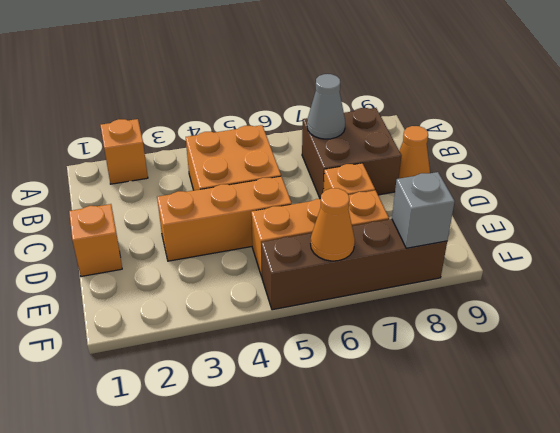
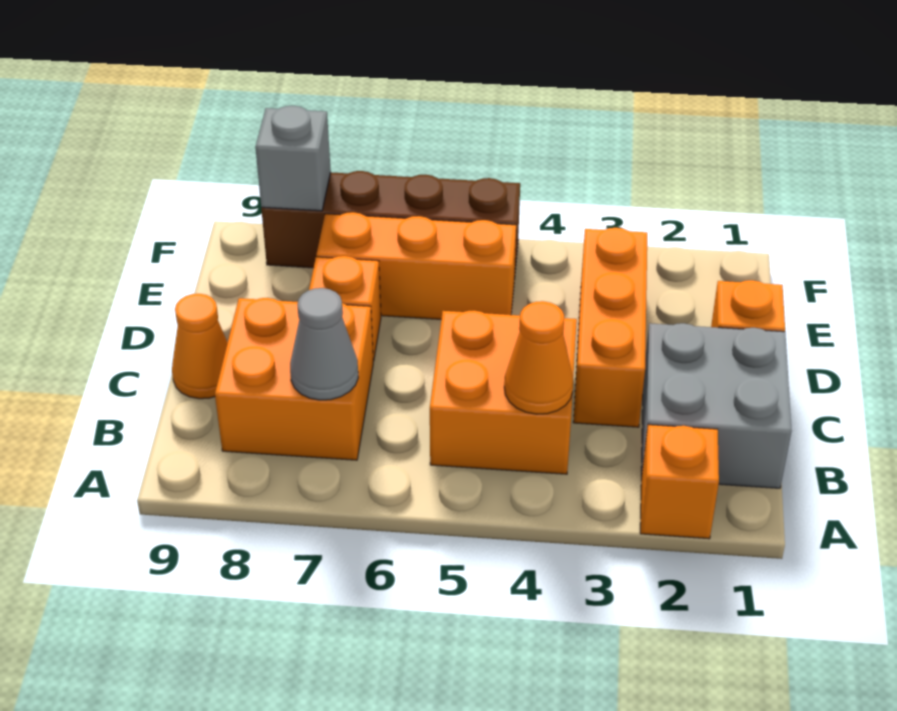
none -> grey brick B1:C2 level 1
brown brick B7:C8 level 1 -> orange brick B7:C8 level 1
orange brick D3:D5 level 1 -> orange brick C3:E3 level 1
orange cone F6 level 2 -> orange cone B4 level 2

